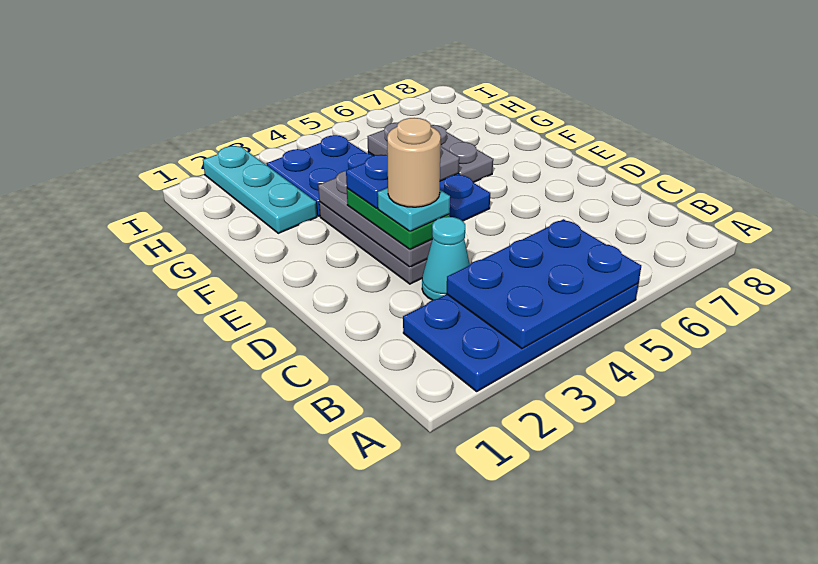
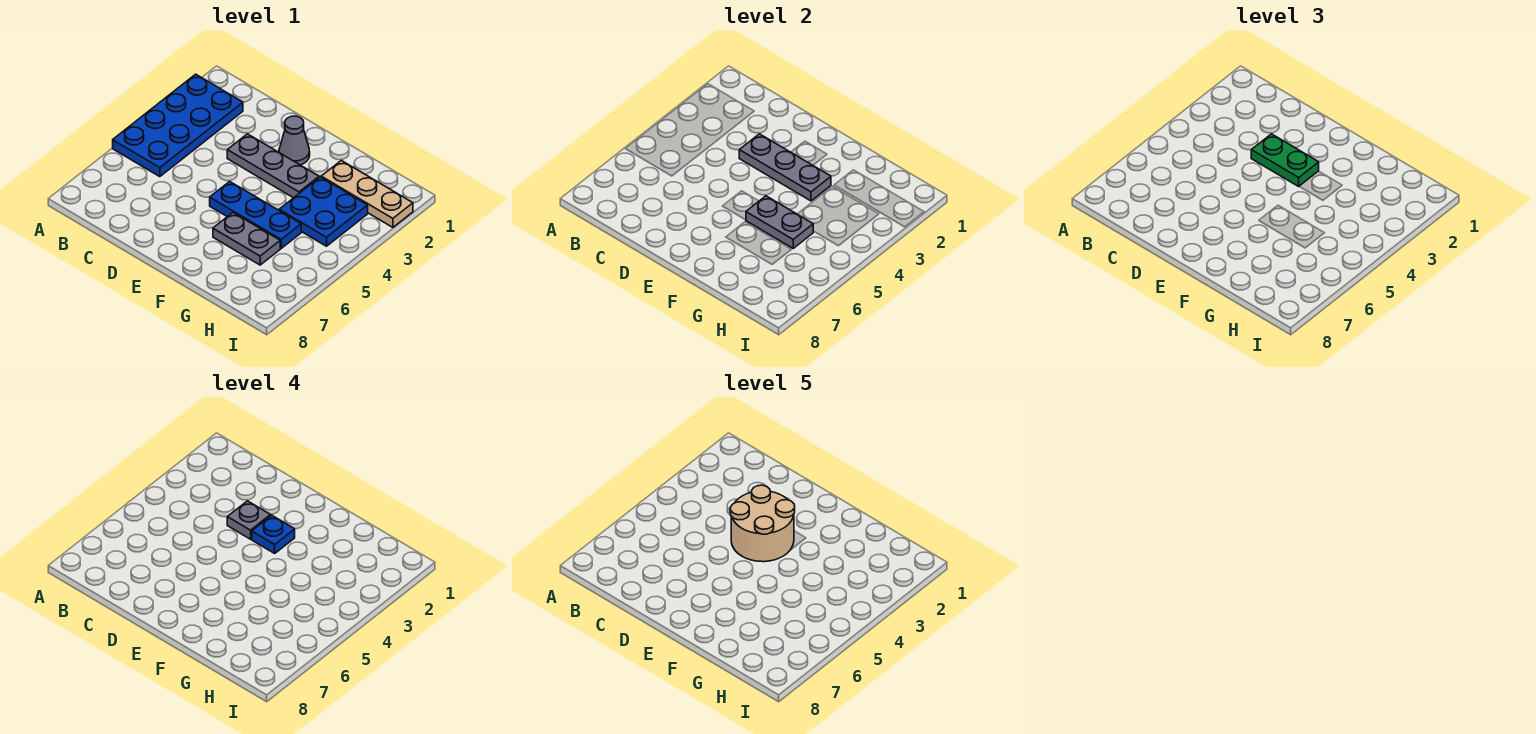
blue plate A3:B5 level 2 -> none
cyan cone C3 level 1 -> none
cyan plate D3 level 4 -> grey plate D3 level 4
tan round brick D3 level 5 -> tan round brick D3:E4 level 5
none -> grey cone E2 level 1
cyan plate G2:I2 level 1 -> tan plate G2:I2 level 1

